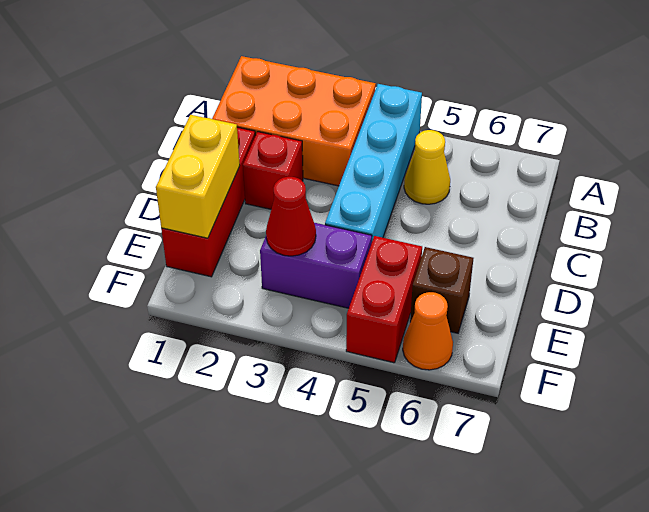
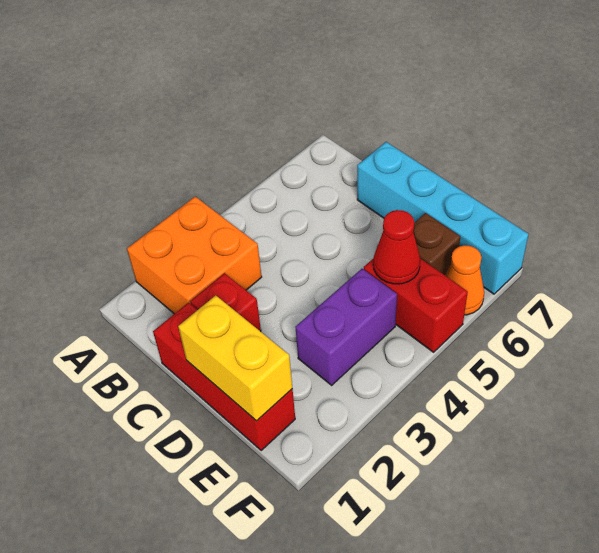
orange brick A1:B3 level 1 -> orange brick A2:B3 level 1
cyan brick A4:D4 level 1 -> cyan brick C7:F7 level 1
yellow cone B5 level 1 -> none
red cone E3 level 2 -> red cone E5 level 2

